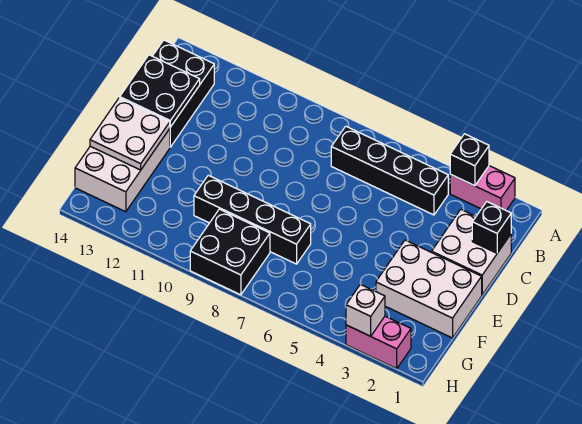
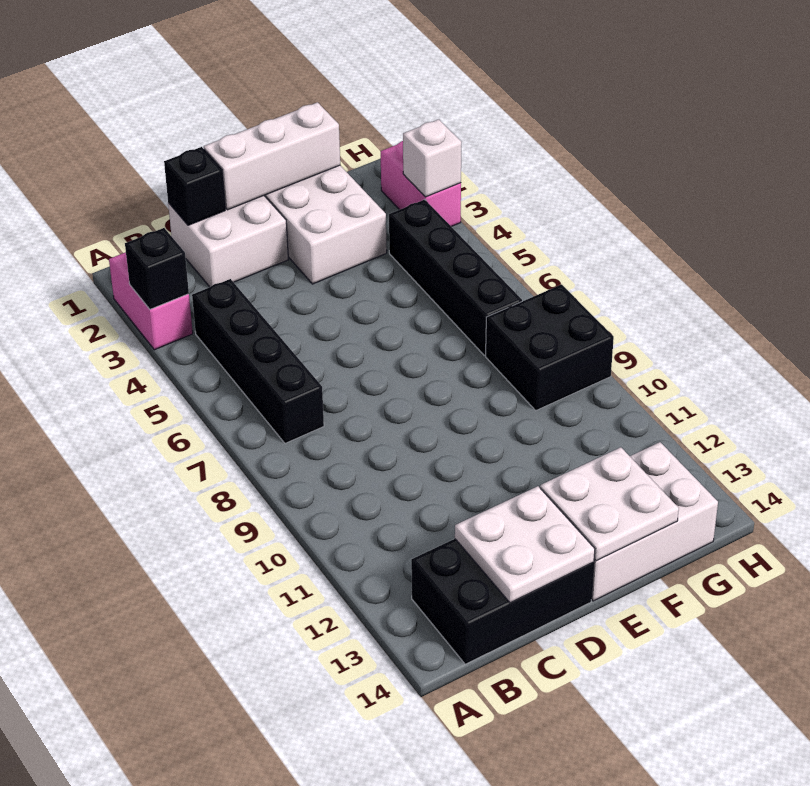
black plate C13:D14 level 2 -> white plate C13:D14 level 2
none -> white brick D1:F1 level 2
black brick F7:F10 level 1 -> black brick G4:G7 level 1

